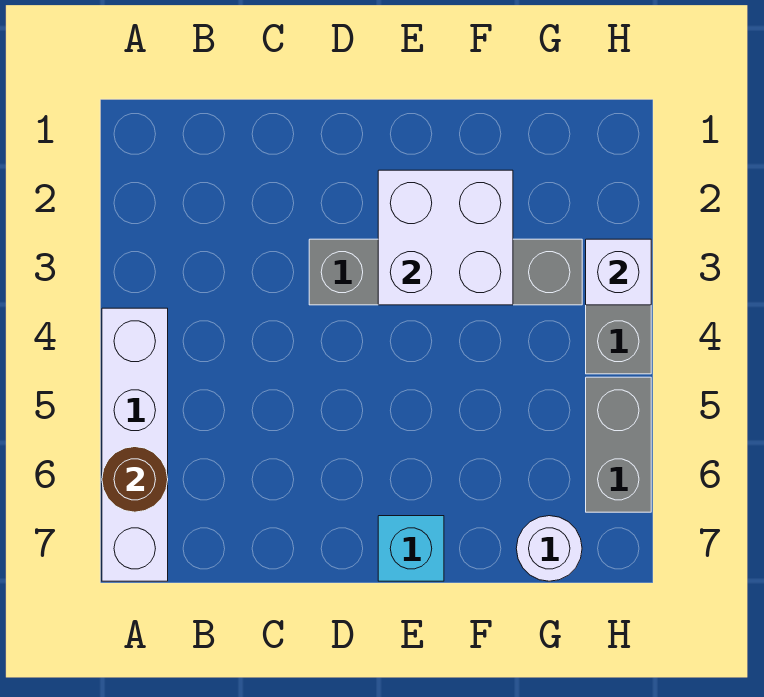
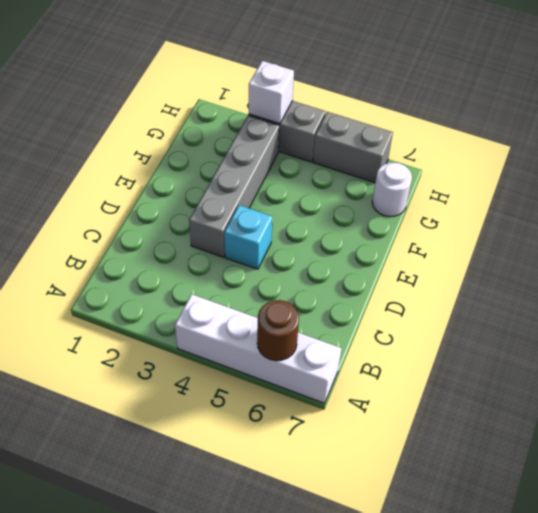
white brick E2:F3 level 2 -> none
cyan brick E7 level 1 -> cyan brick D4 level 1

